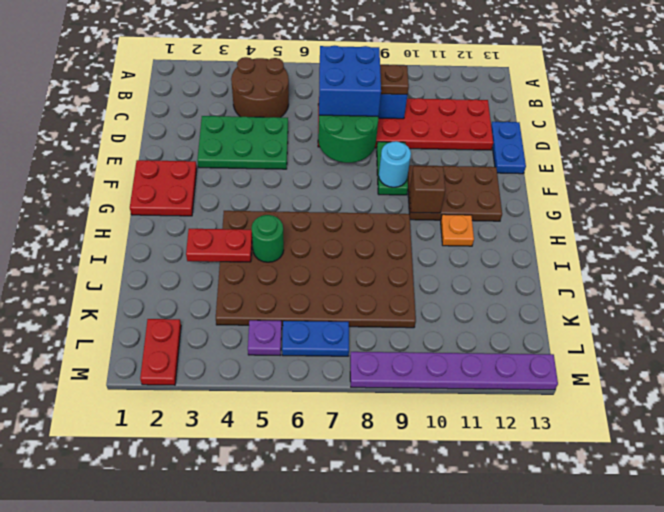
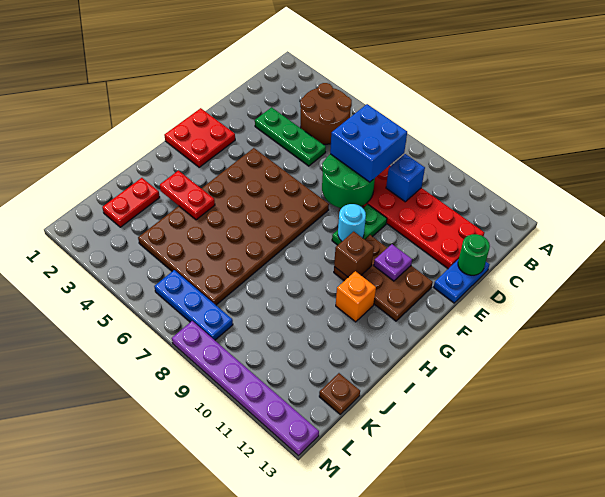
brown plate C9 level 3 -> brown plate K13 level 1
green plate D3:E5 level 1 -> green plate D3:D5 level 1
brown plate H4:K9 level 1 -> brown plate F4:K7 level 1
orange plate H11 level 1 -> orange brick H11 level 1
green round brick I5 level 2 -> green round brick D13 level 2
red plate L2:M2 level 1 -> red plate J2:K2 level 1
purple plate L5 level 1 -> purple plate F11 level 2
blue plate L6:L7 level 1 -> blue plate L6:L8 level 1

